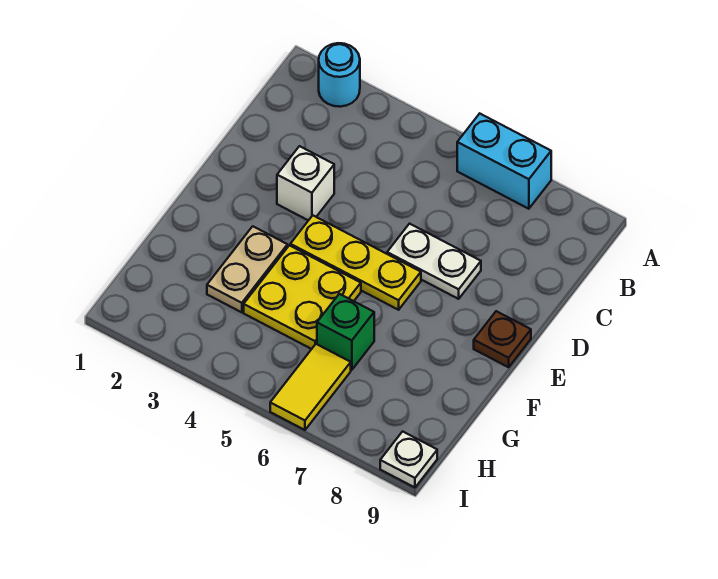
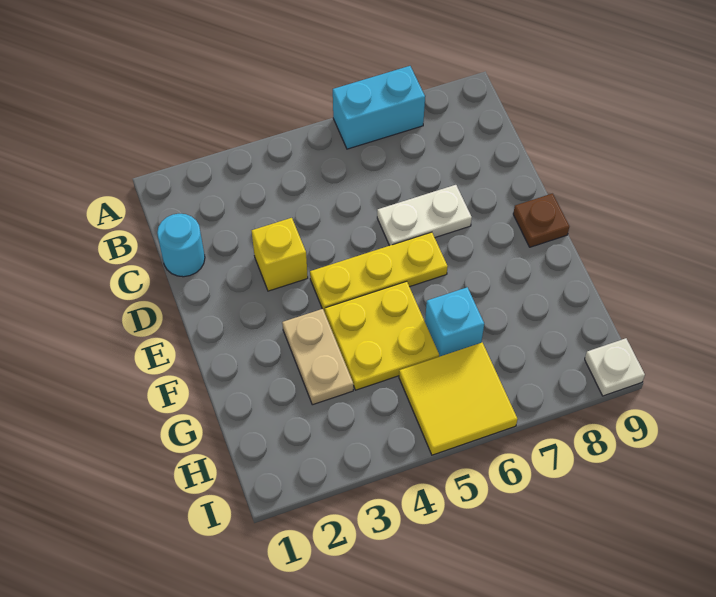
cyan round brick A2 level 1 -> cyan round brick C1 level 1
white brick D3 level 1 -> yellow brick D3 level 1
green brick G6 level 1 -> cyan brick G6 level 1
yellow tile H6:I6 level 1 -> yellow tile H5:I6 level 1

